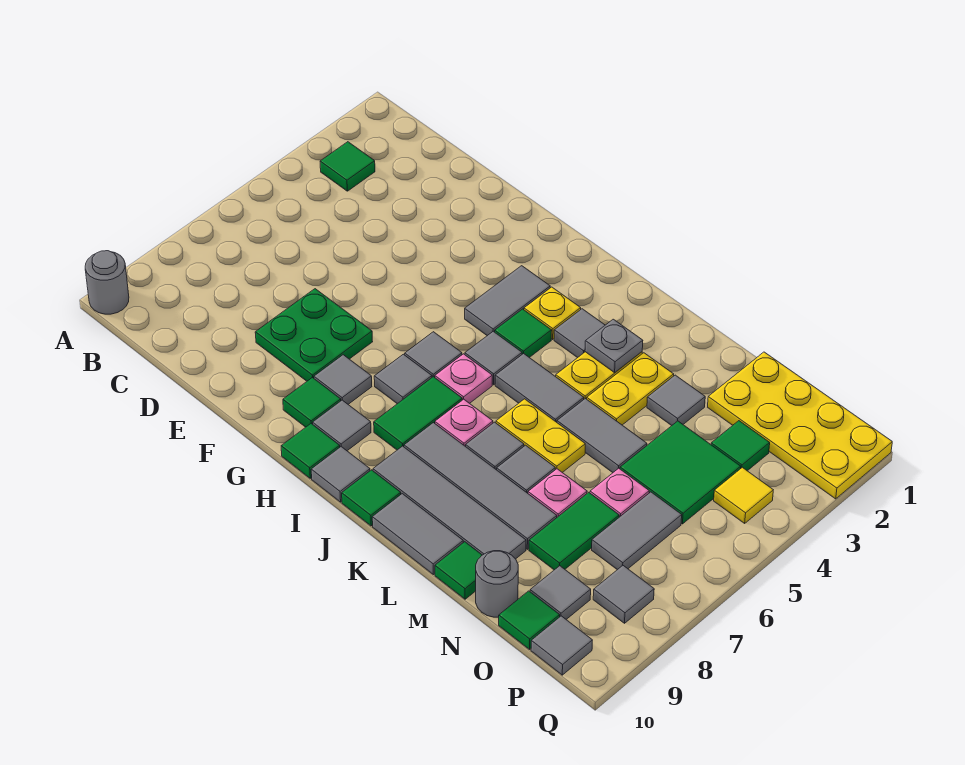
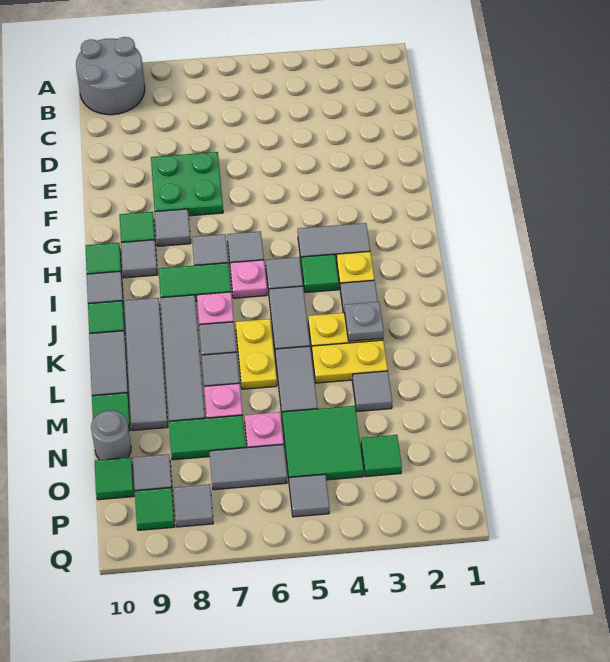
grey round brick A10 level 1 -> grey round brick A9:B10 level 1
green tile B3 level 1 -> green tile P9 level 1
yellow plate N1:Q2 level 1 -> none
yellow tile P4 level 1 -> none
grey tile P10 level 1 -> grey tile P5 level 1

